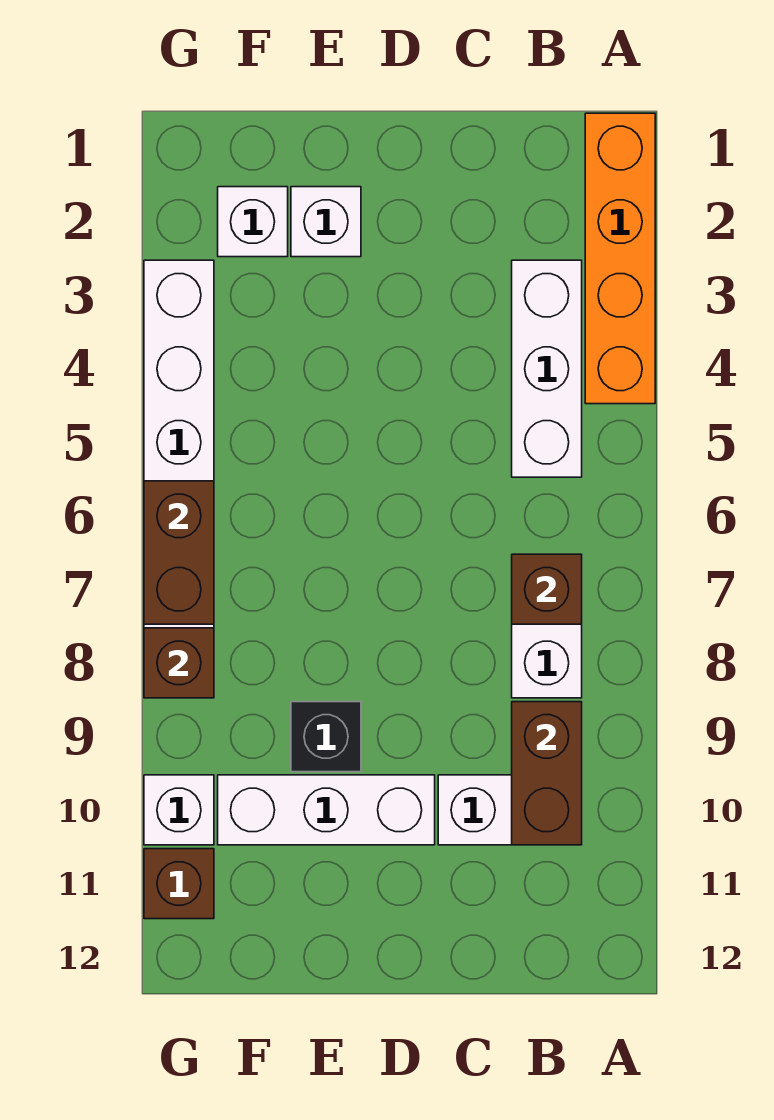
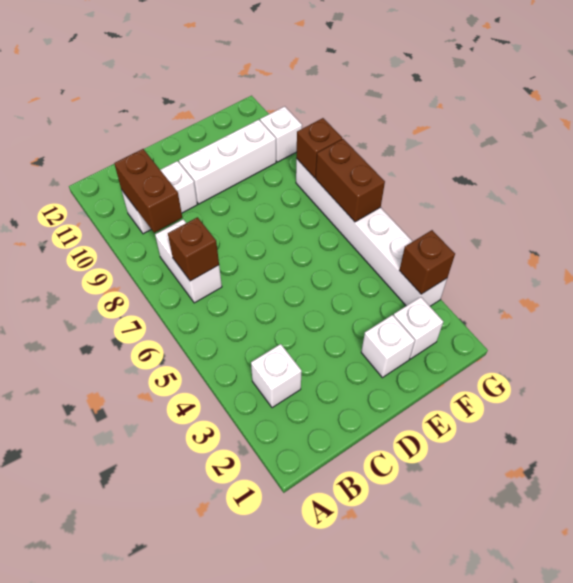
orange brick A1:A4 level 1 -> none
white brick B3:B5 level 1 -> white brick B3 level 1
black brick E9 level 1 -> none
brown brick G11 level 1 -> brown brick G3 level 2

